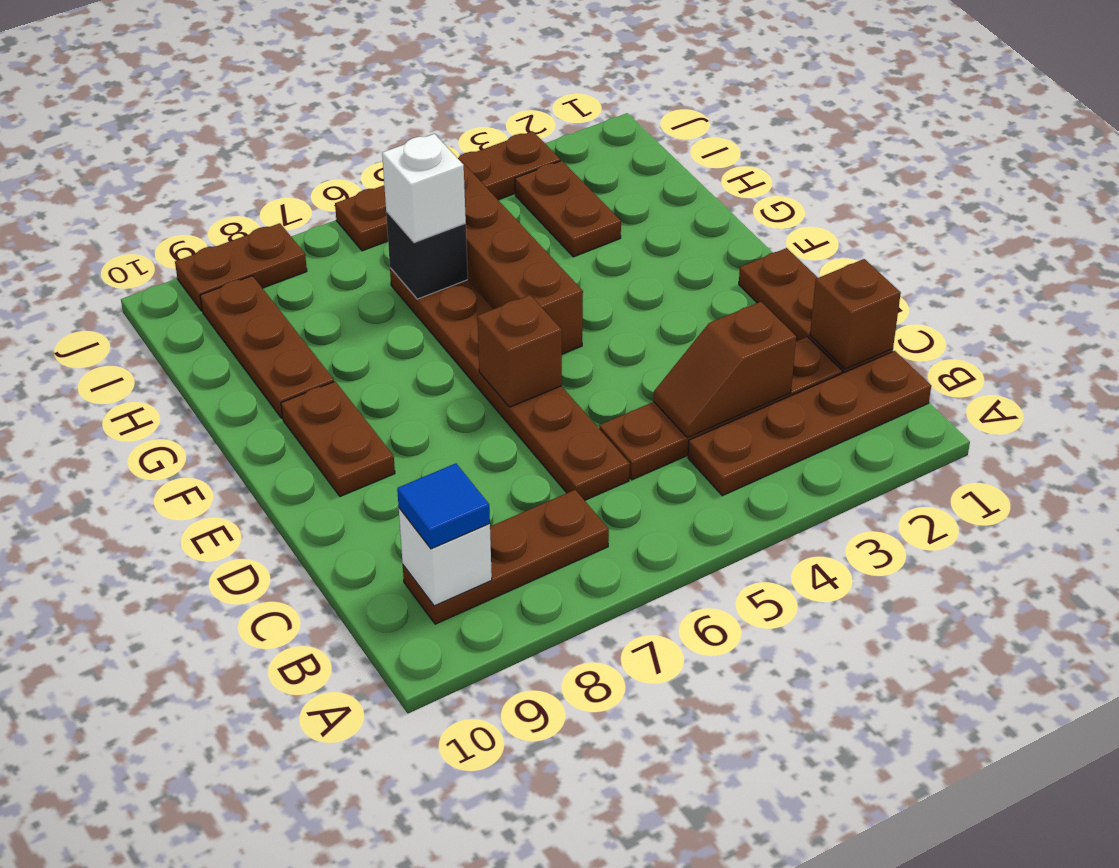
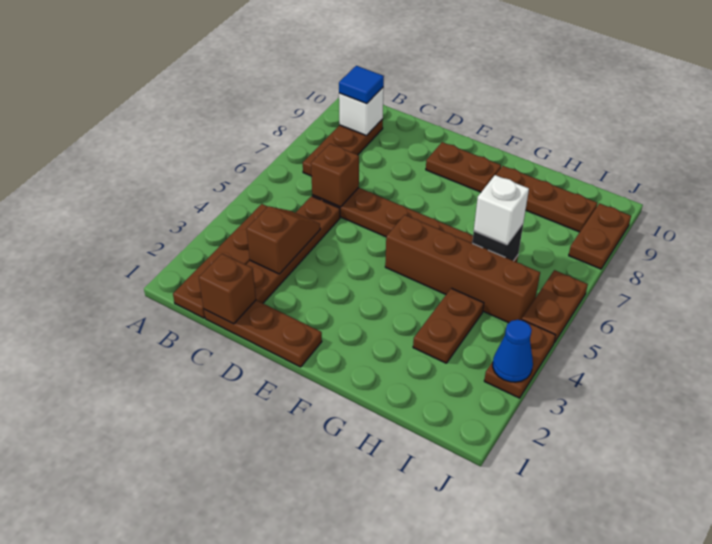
brown brick E6 level 2 -> brown brick C6 level 2
brown plate H3:I3 level 1 -> brown plate H3:H4 level 1
none -> blue cone J3 level 2

